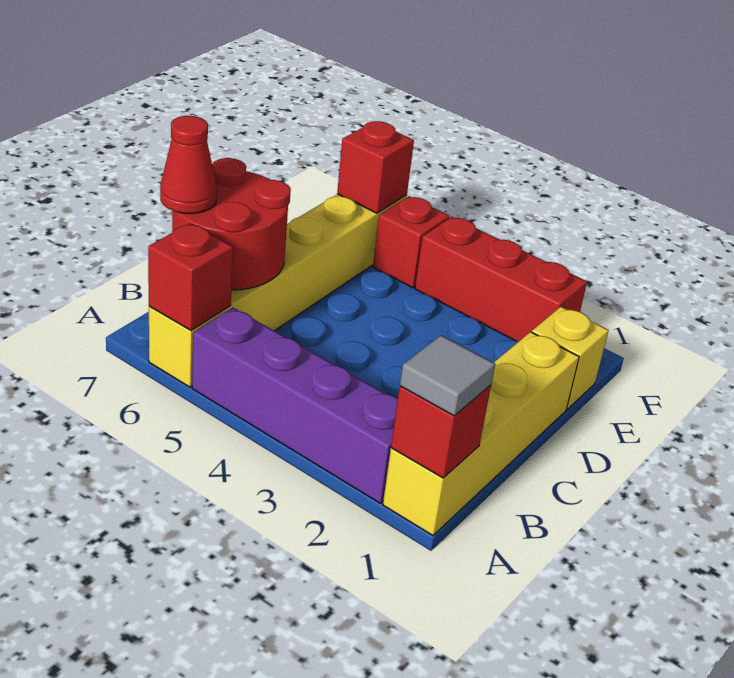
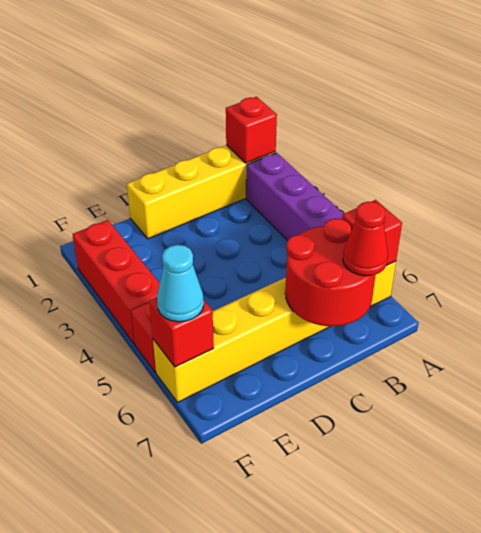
grey tile A1 level 3 -> none
yellow brick E1 level 1 -> none
none -> cyan cone F6 level 3

